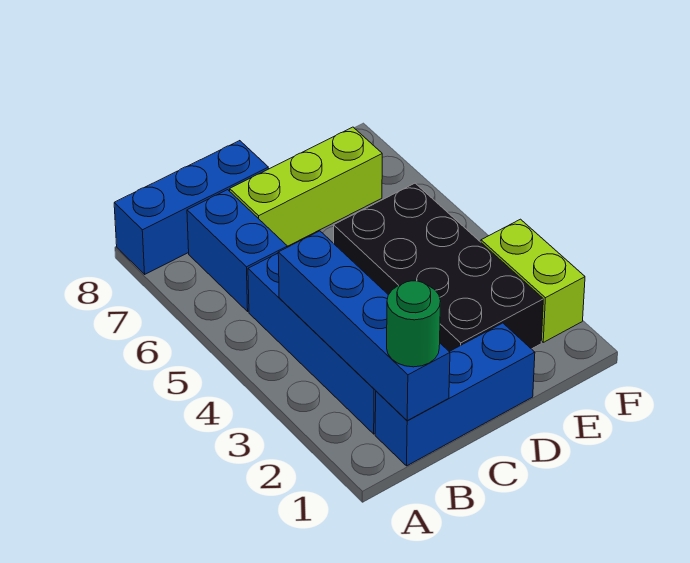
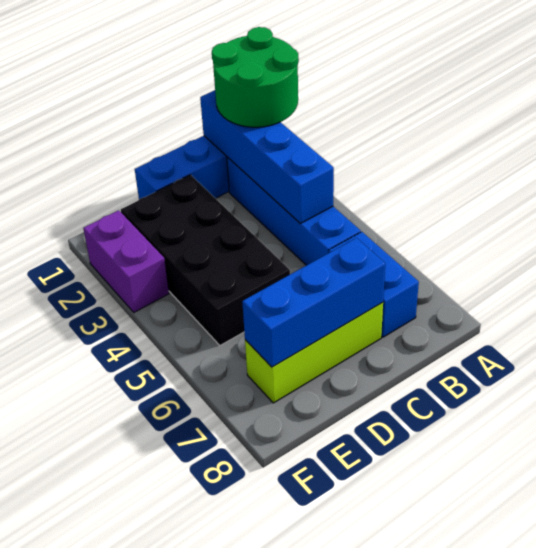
blue brick A8:C8 level 1 -> blue brick C7:E7 level 2
green round brick B1 level 3 -> green round brick A1:B2 level 3
lime brick F2:F3 level 1 -> purple brick F2:F3 level 1

